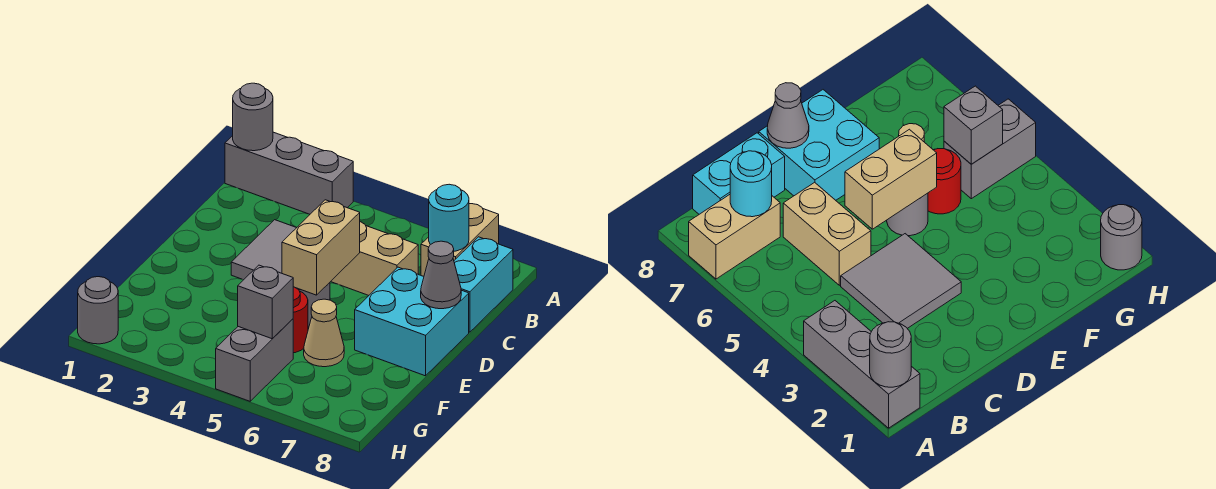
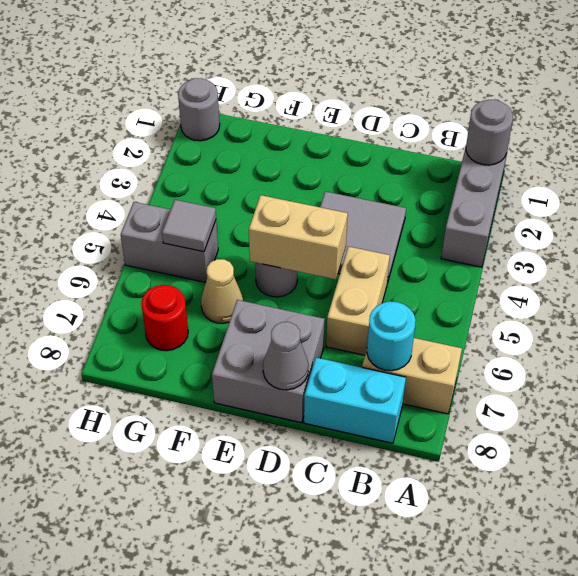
cyan brick D7:E8 level 1 -> grey brick D7:E8 level 1
red round brick F5 level 1 -> red round brick G7 level 1
grey brick G5 level 2 -> grey tile G5 level 2

